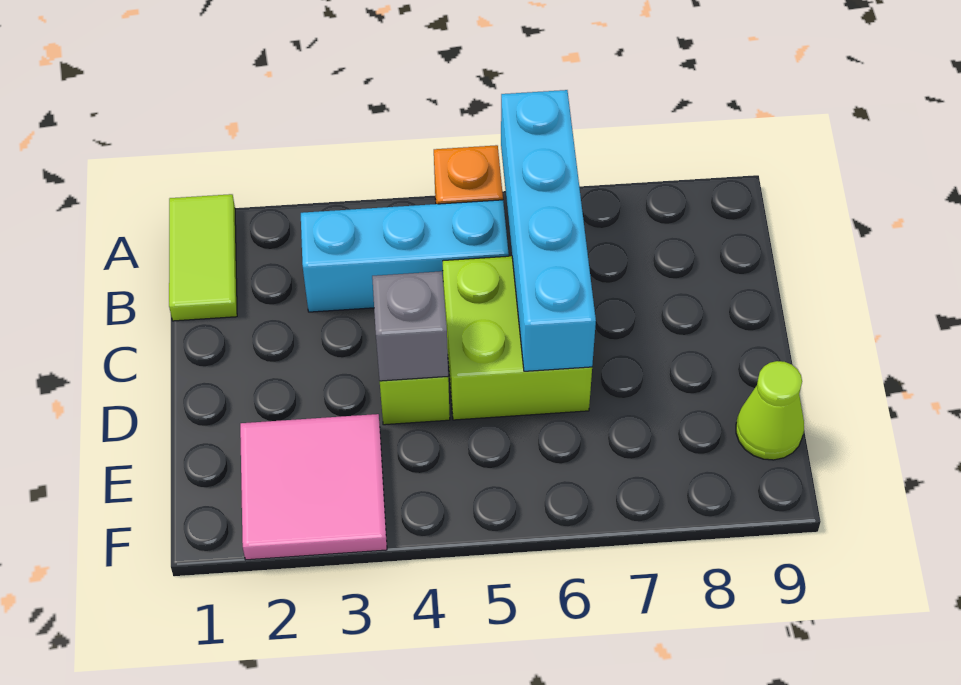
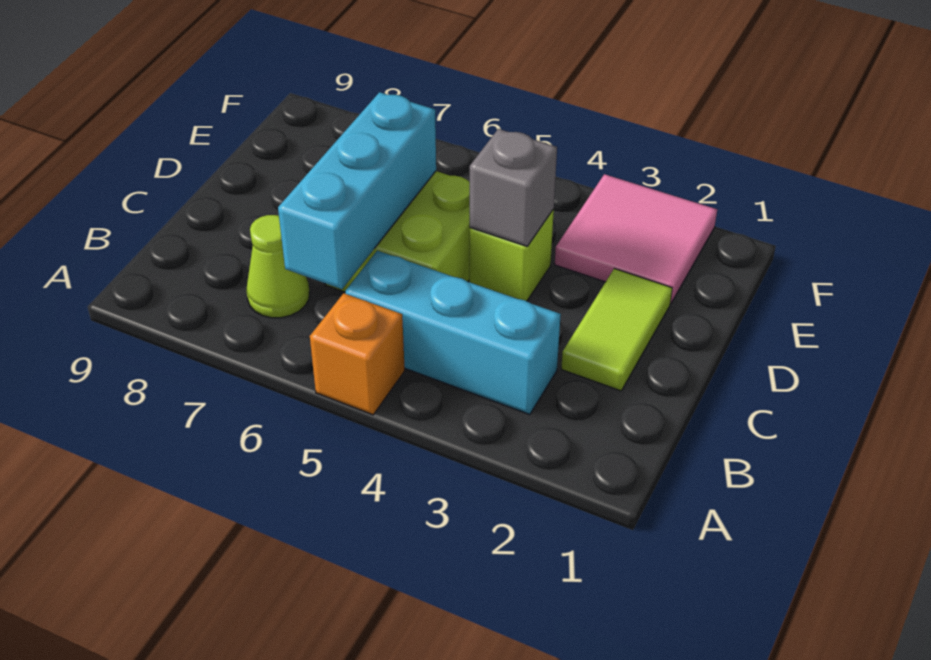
lime tile A1:B1 level 1 -> lime tile C2:D2 level 1
cyan brick A6:D6 level 2 -> cyan brick B6:D6 level 2
lime cone E9 level 1 -> lime cone B7 level 1

